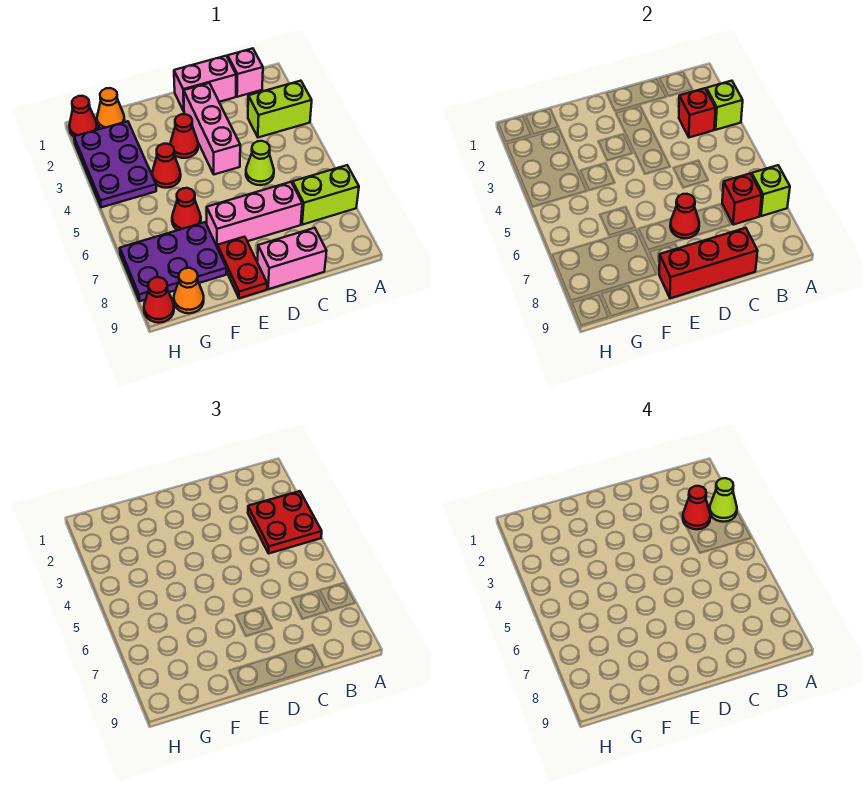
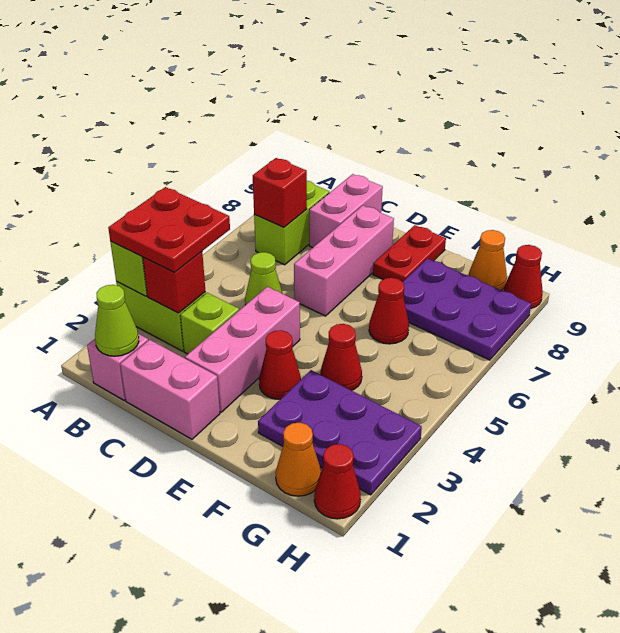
lime cone A3 level 4 -> lime cone B1 level 2
lime brick A7:B7 level 1 -> lime brick B7:B8 level 1
lime brick A7 level 2 -> lime brick C3 level 1
red cone B3 level 4 -> none
pink brick C7:E7 level 1 -> pink brick D6:D8 level 1
pink brick C9:D9 level 1 -> pink brick C8:C9 level 1
red brick C9:E9 level 2 -> none
red cone D7 level 2 -> none
purple plate G2:H4 level 1 -> purple plate F2:H3 level 1

